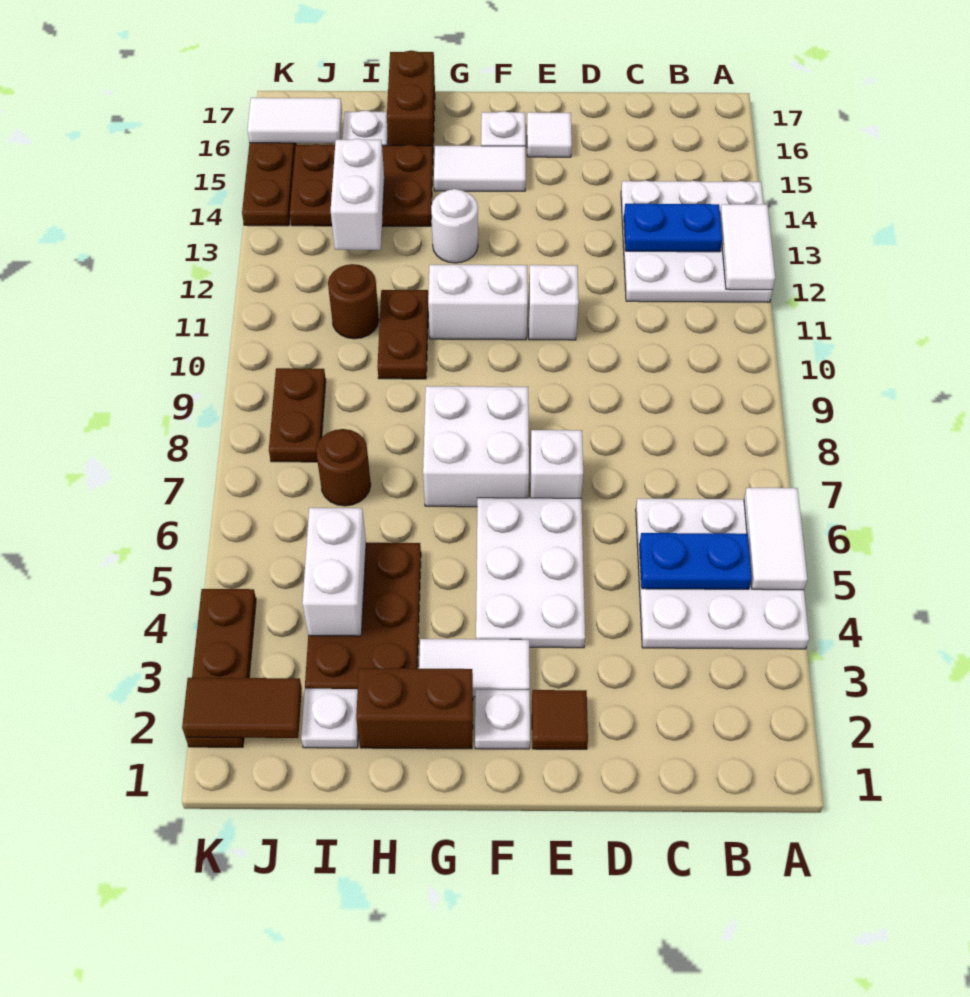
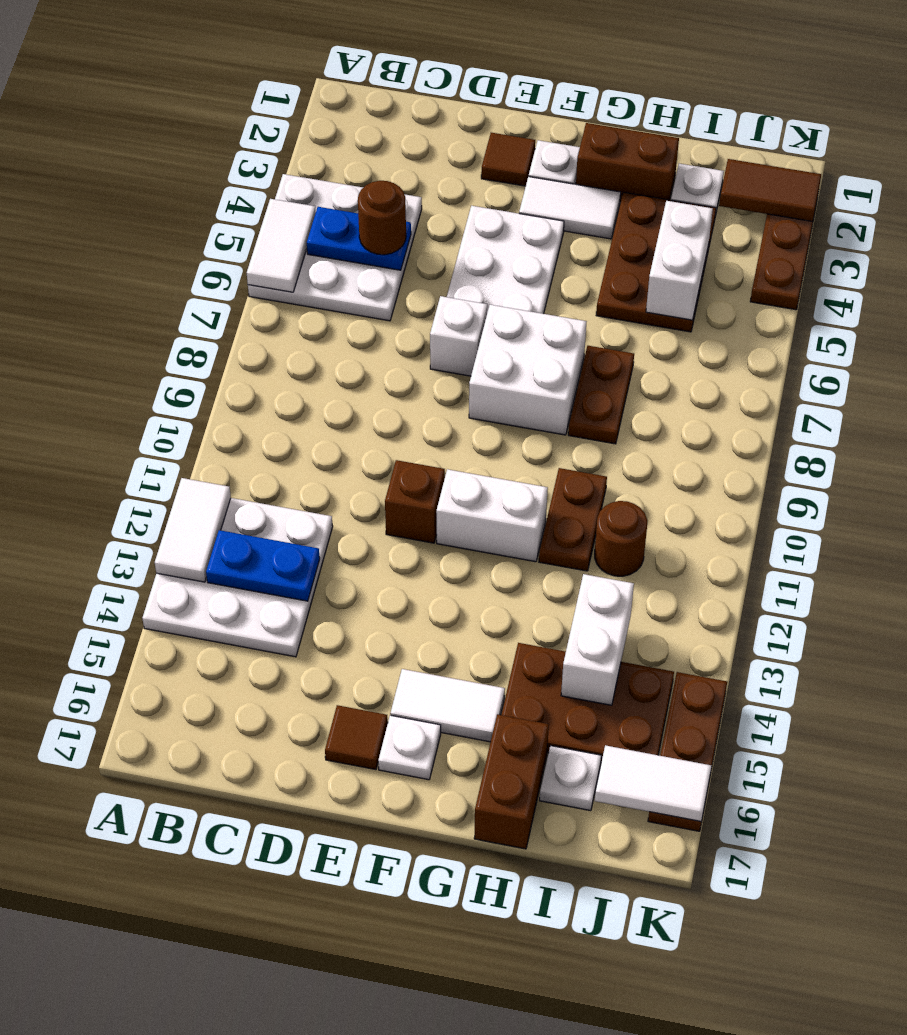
white brick E11 level 1 -> brown brick E11 level 1
white tile E16 level 1 -> brown tile E16 level 1
white round brick G13 level 1 -> none
brown round brick I7 level 1 -> brown round brick C5 level 3
brown plate J8:J9 level 1 -> brown plate H7:H8 level 1

